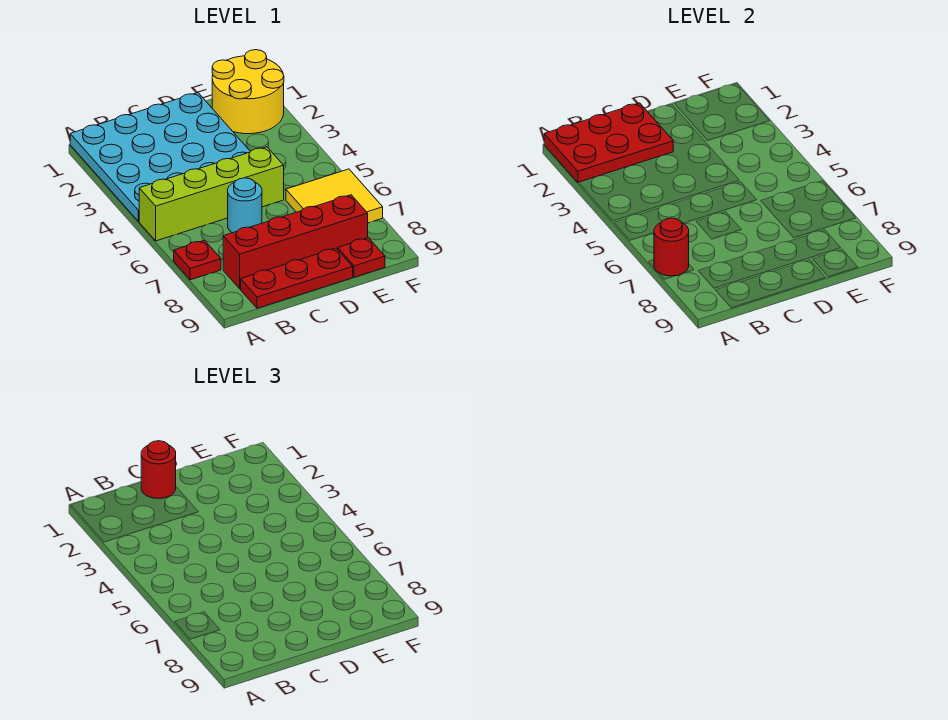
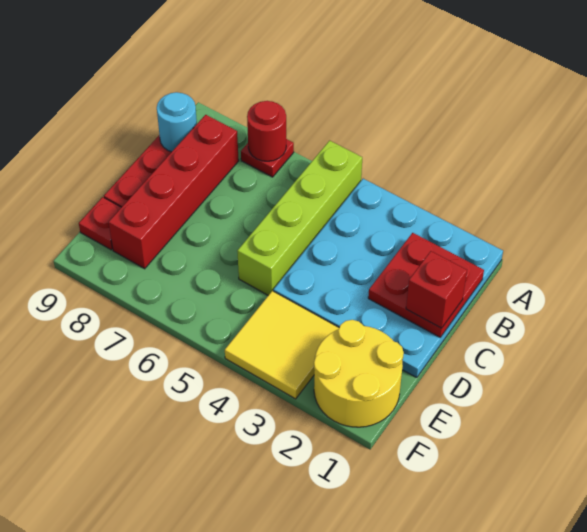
red plate A1:C2 level 2 -> red plate B1:C2 level 2
red round brick C1 level 3 -> red brick C1 level 3
cyan round brick C6 level 1 -> cyan round brick B9 level 2
yellow tile E6:F7 level 1 -> yellow tile E3:F4 level 1

